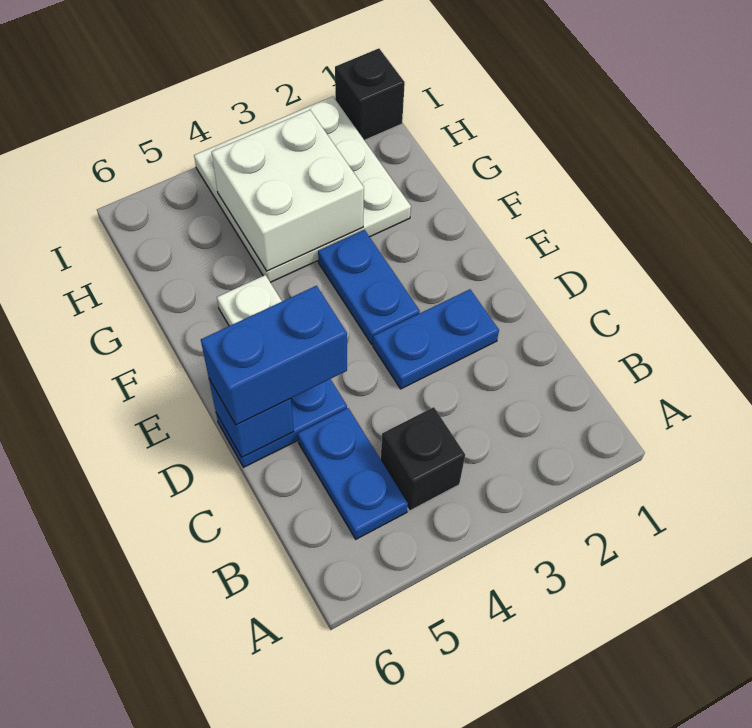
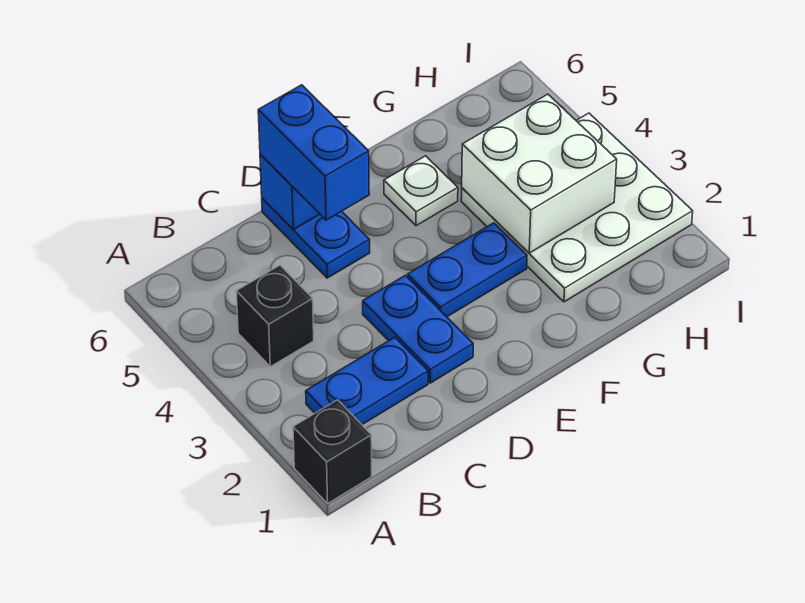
blue plate B5:C5 level 1 -> blue plate B2:C2 level 1
black brick I1 level 1 -> black brick A1 level 1

